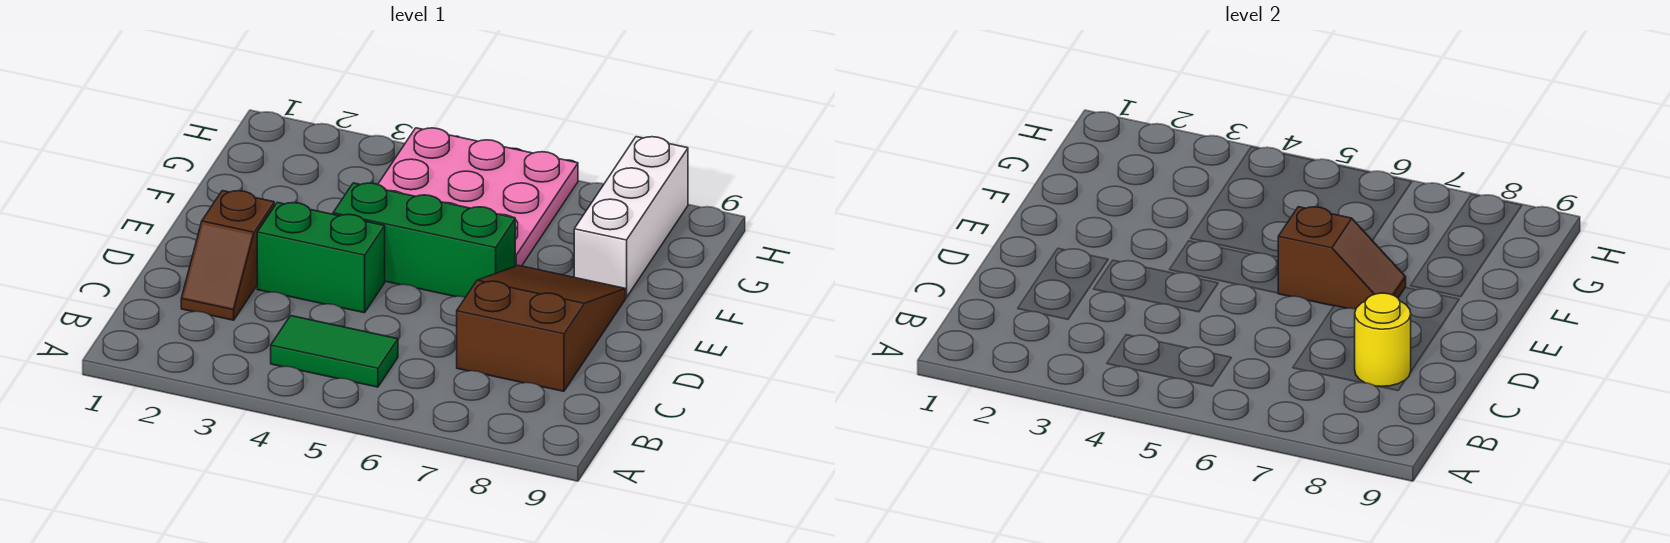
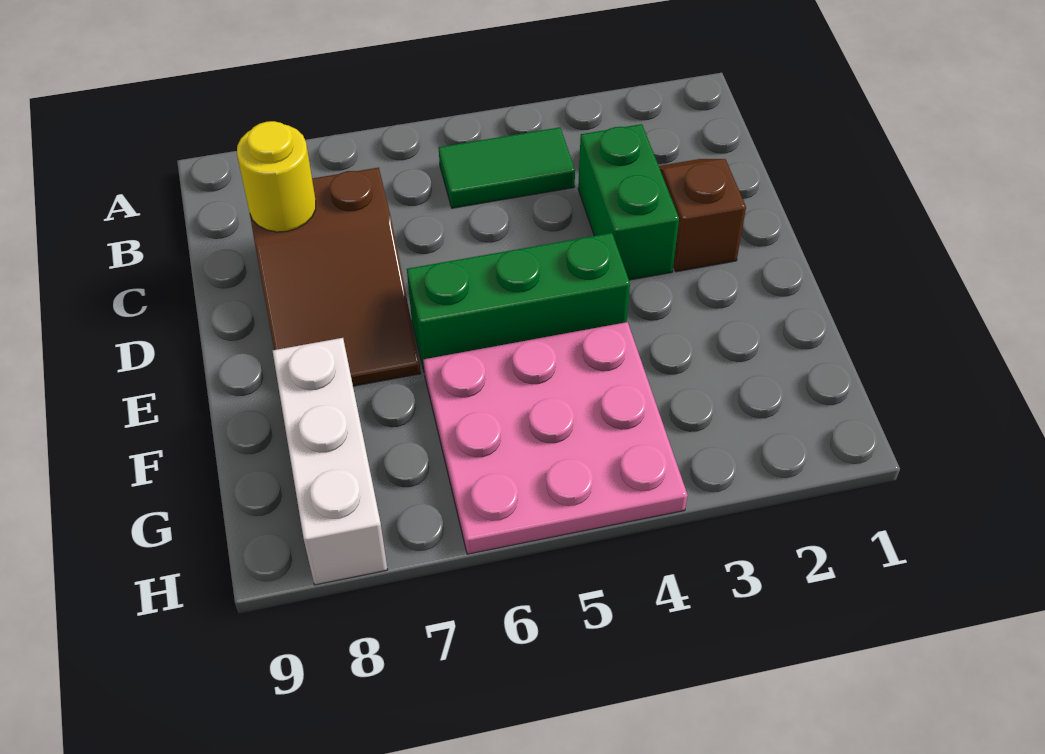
green brick D3:D4 level 1 -> green brick C3:D3 level 1
brown slope E6:E7 level 2 top 6 -> none

